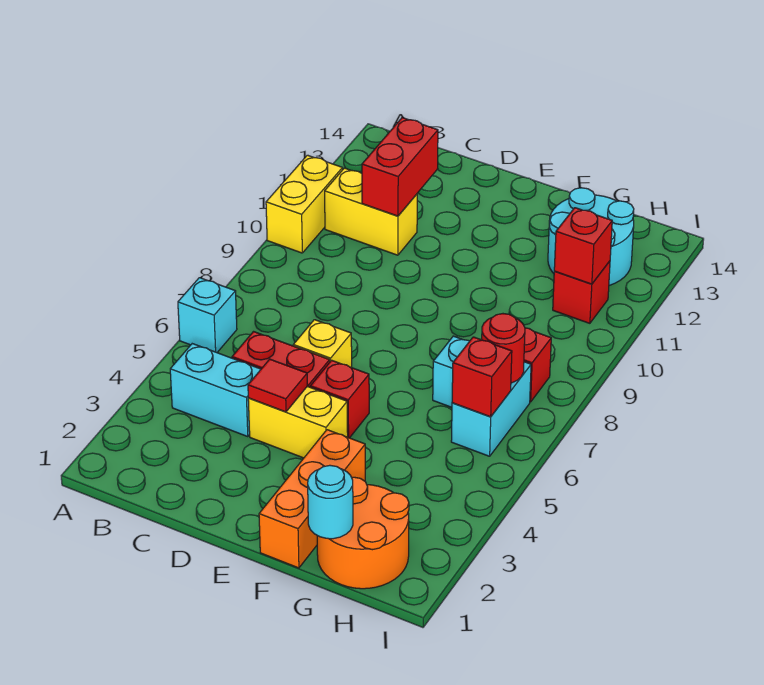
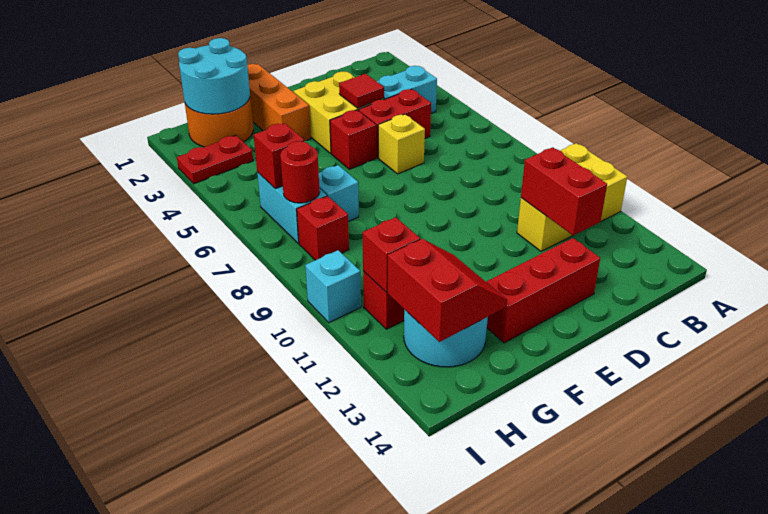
cyan brick A6 level 1 -> cyan brick I10 level 1
yellow brick D4:E4 level 1 -> yellow brick D3:E4 level 1
none -> red brick D13:F13 level 1
cyan round brick G1 level 2 -> cyan round brick G1:H2 level 2
none -> red slope G12:H13 level 2 top H
none -> red plate H3:I3 level 1

